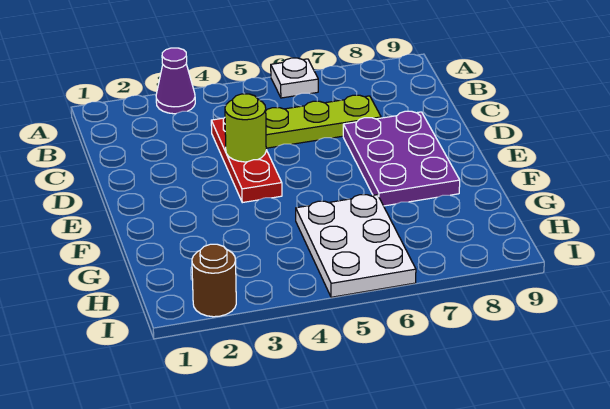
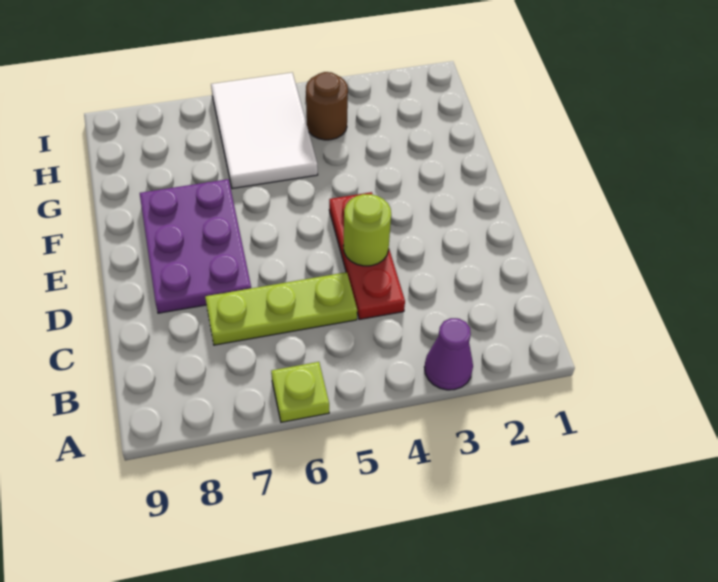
white plate A6 level 1 -> lime plate A6 level 1
white plate G5:I6 level 1 -> white tile G5:I6 level 1
brown round brick I2 level 1 -> brown round brick H4 level 1

